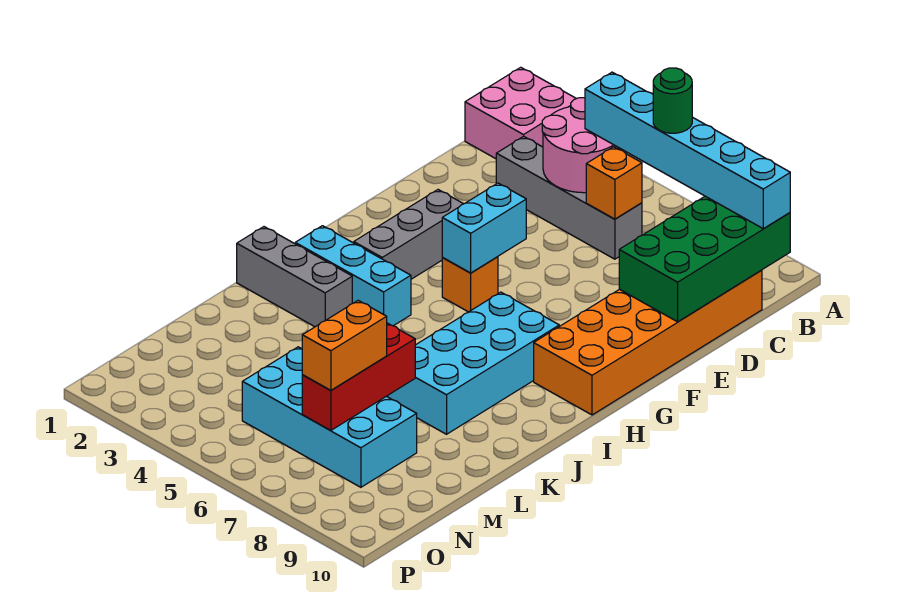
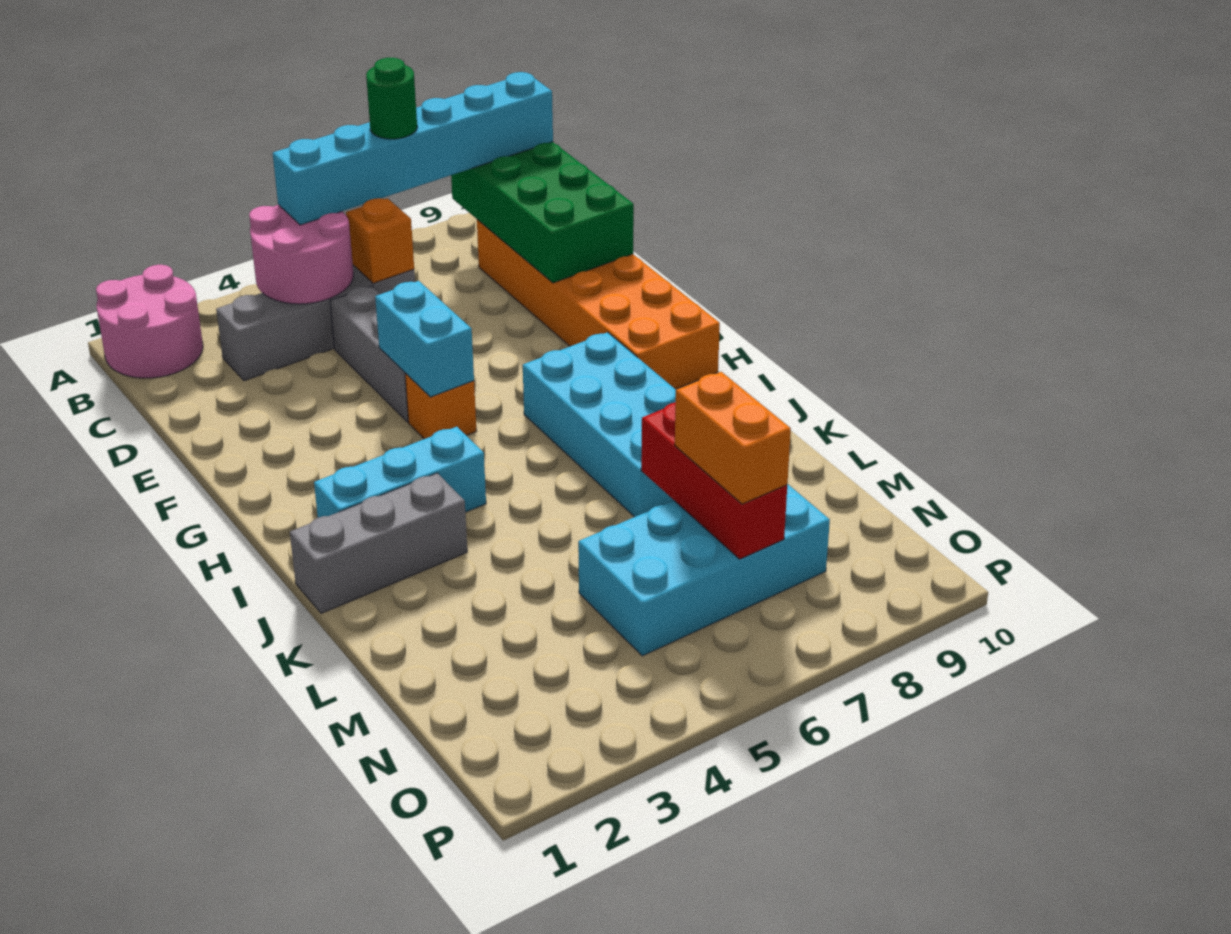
pink brick A1:B2 level 1 -> pink round brick A1:B2 level 1
grey brick F3:H3 level 1 -> grey brick D5:F5 level 1

